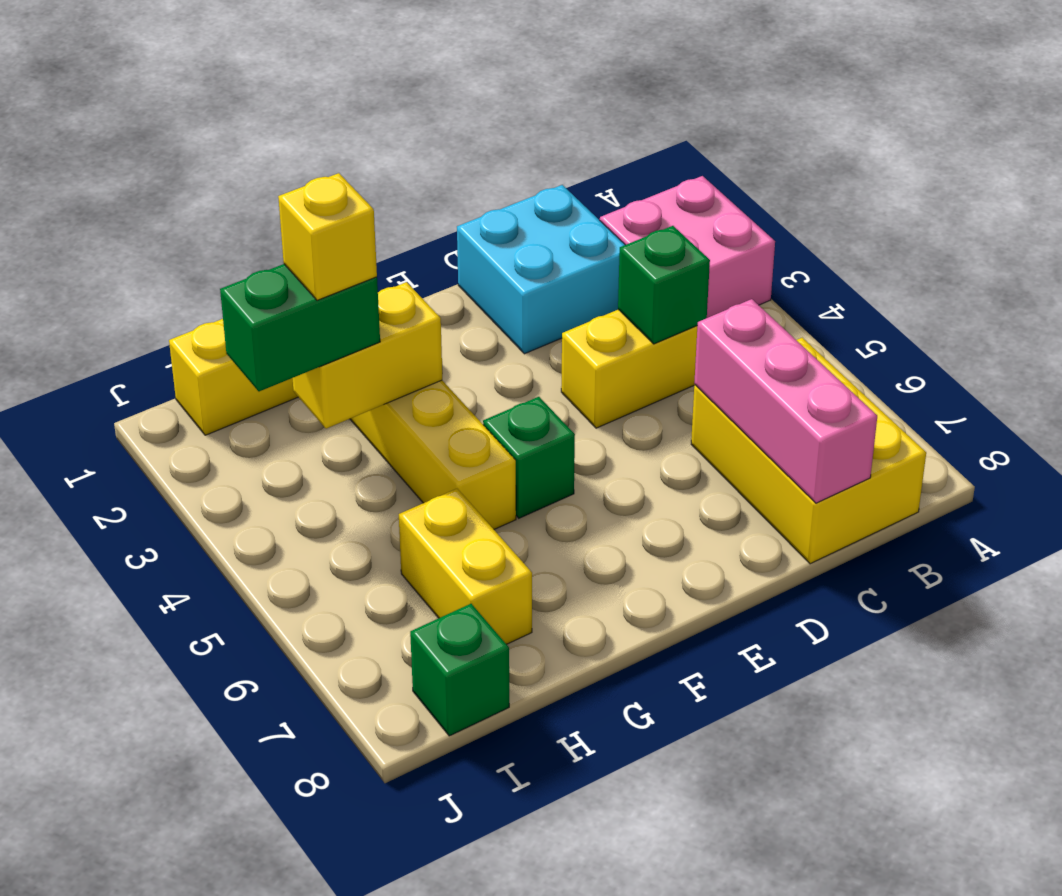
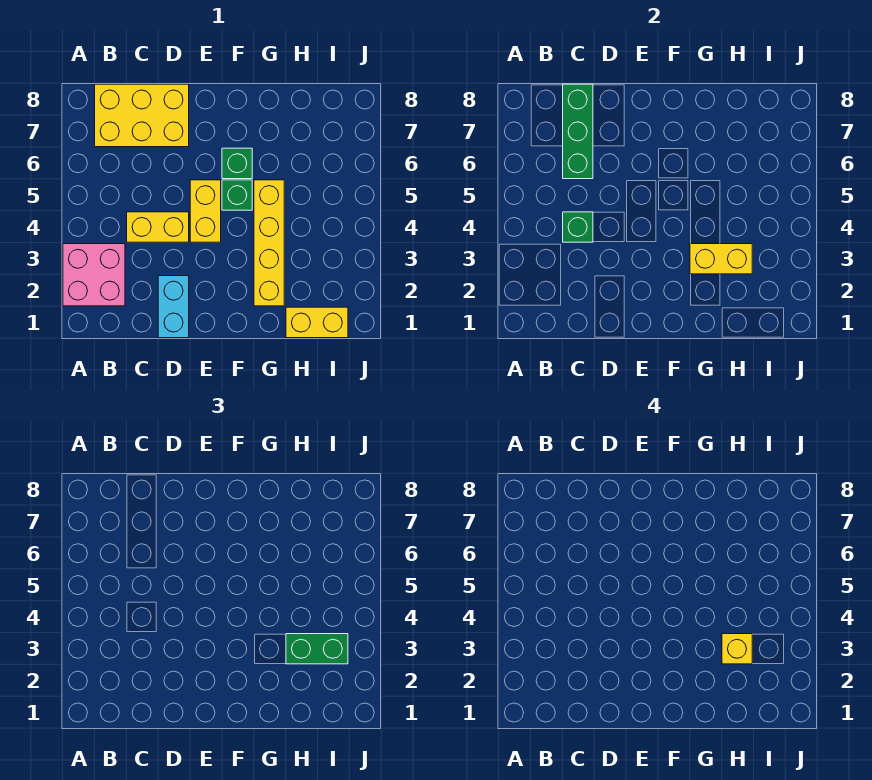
yellow brick B6:C8 level 1 -> yellow brick B7:D8 level 1
cyan brick C1:D2 level 1 -> cyan brick D1:D2 level 1
pink brick C6:C8 level 2 -> green brick C6:C8 level 2
yellow brick H6:H7 level 1 -> yellow brick E4:E5 level 1
green brick I8 level 1 -> green brick F6 level 1

